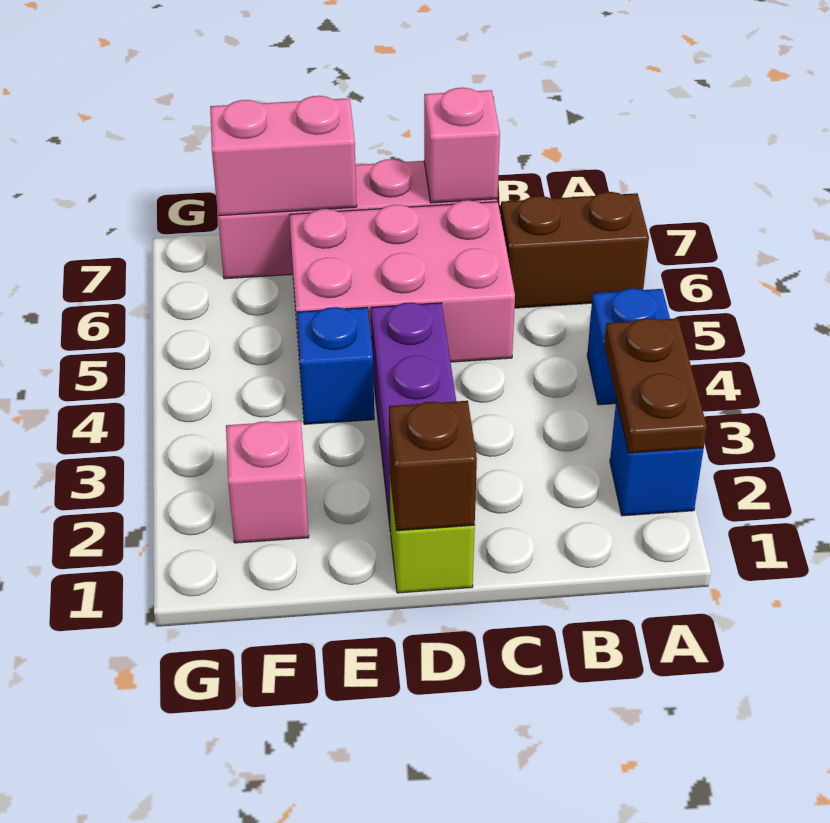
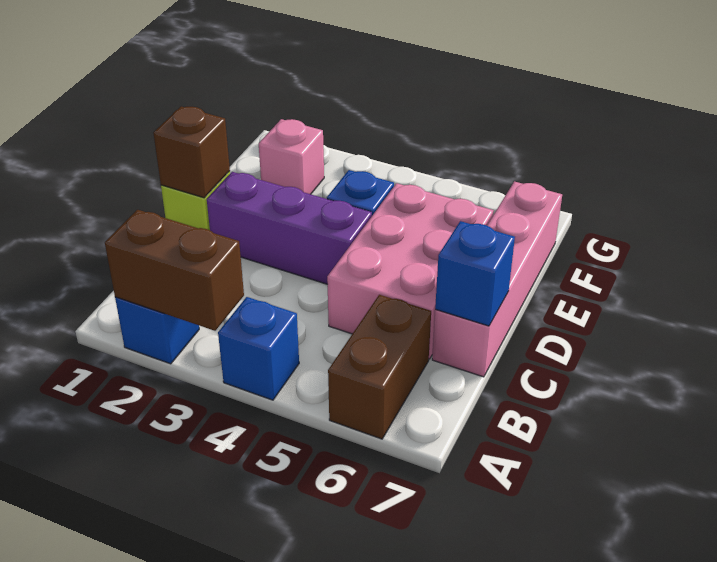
brown plate A2:A3 level 2 -> brown brick A2:A3 level 2
pink brick C7 level 2 -> blue brick C7 level 2
pink brick E7:F7 level 2 -> none

